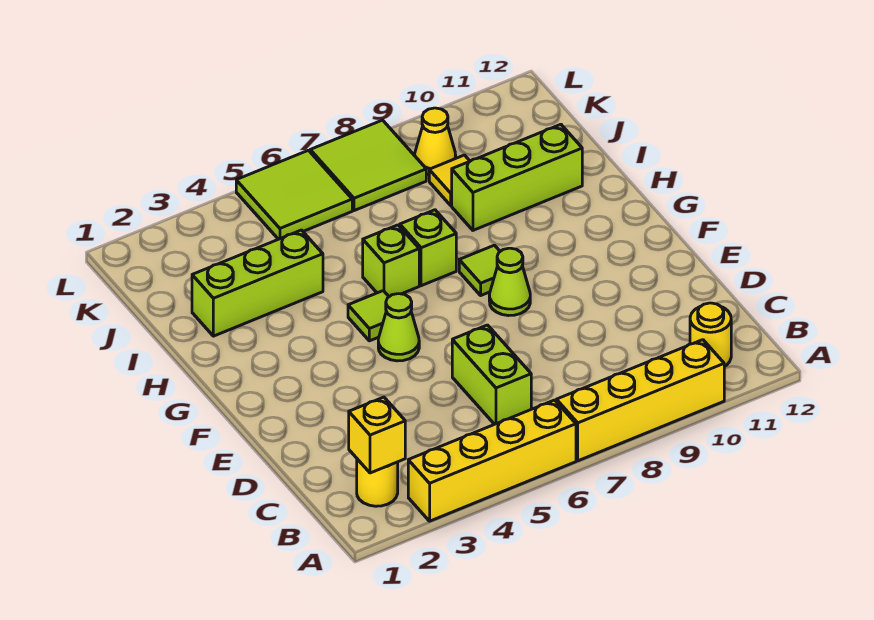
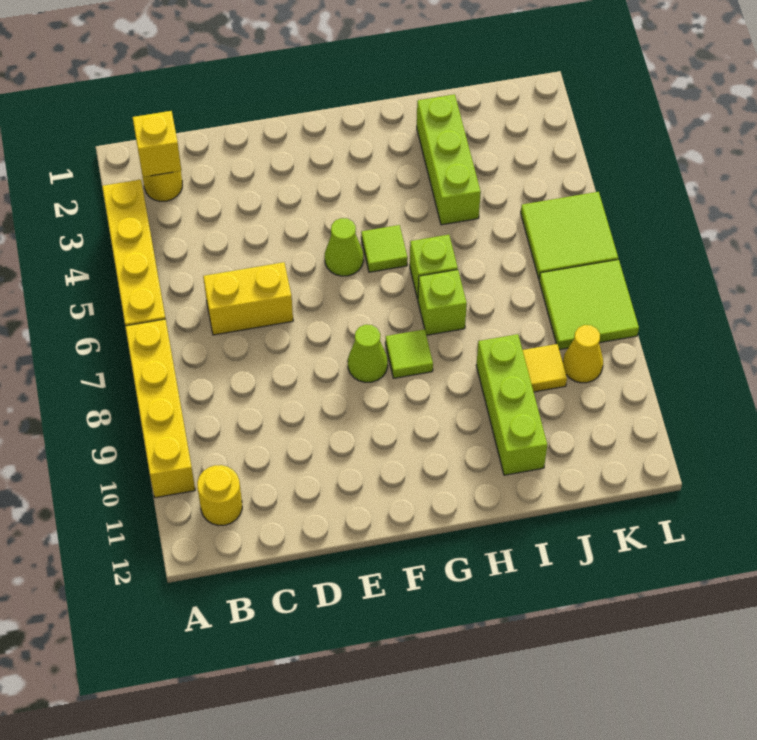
lime brick C6:D6 level 1 -> yellow brick C6:D6 level 1

